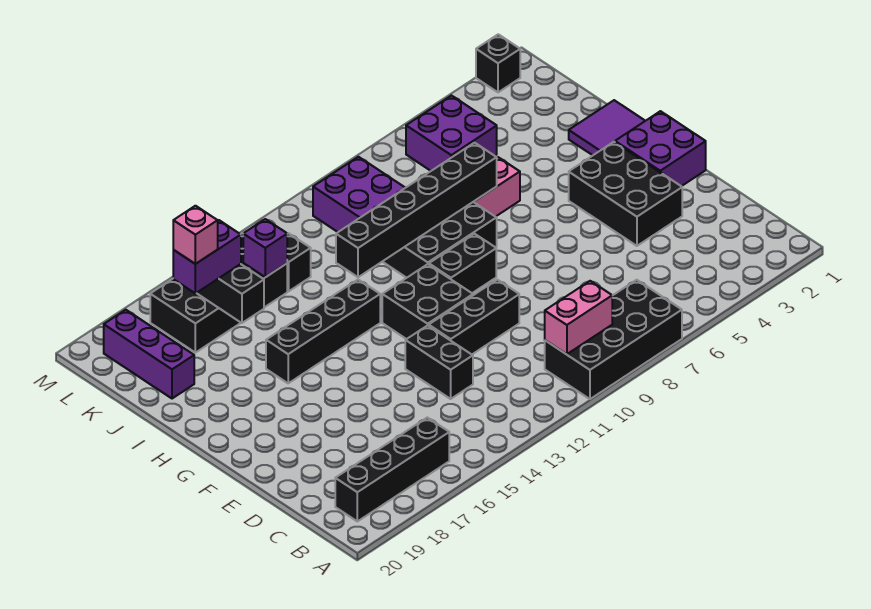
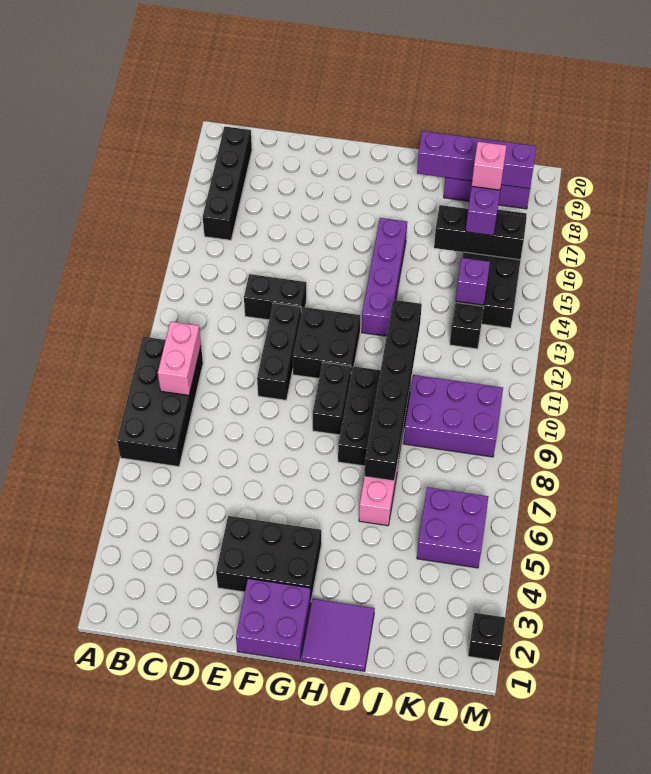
black brick H13:H16 level 1 -> purple brick H13:H16 level 1
none -> purple brick I19:L19 level 2

